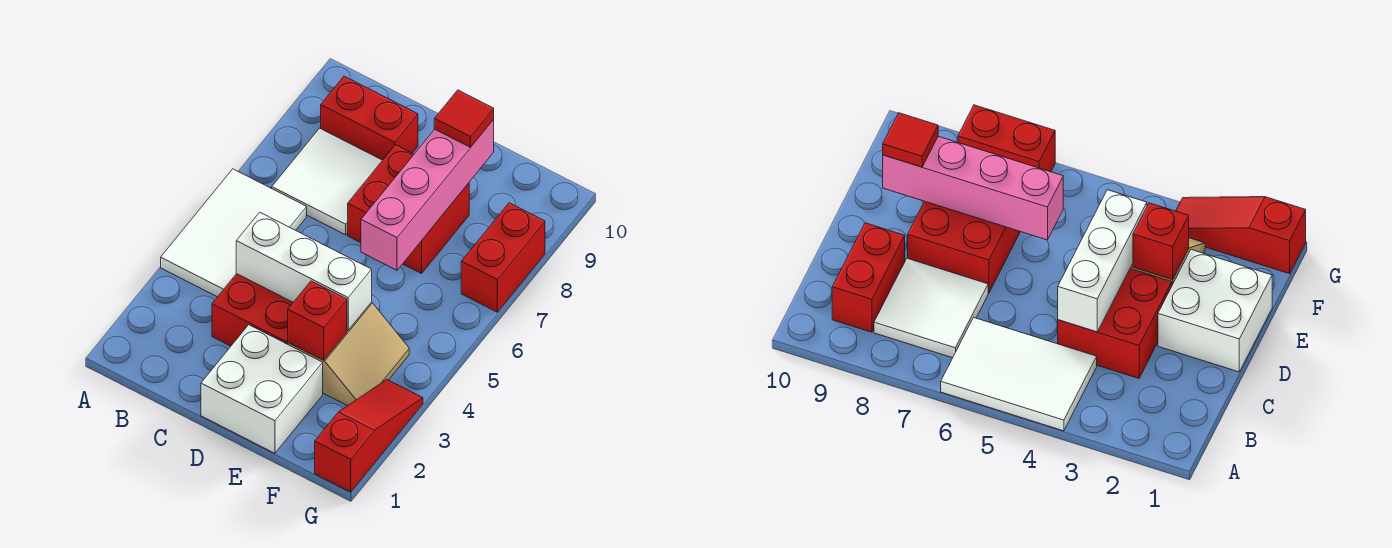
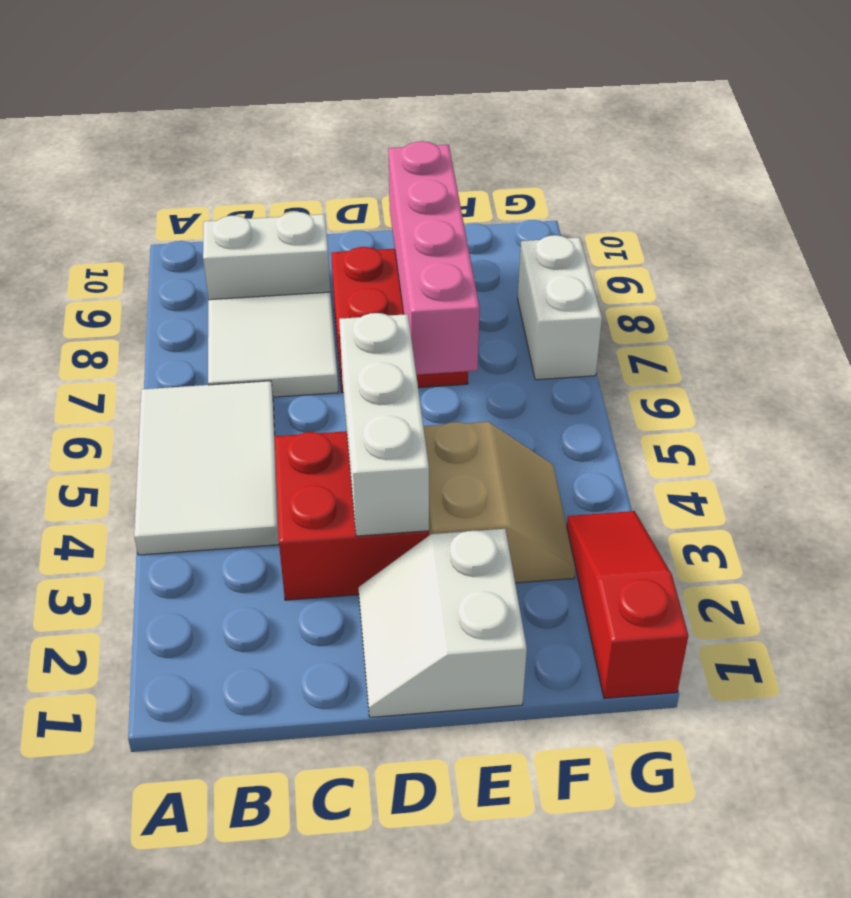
red brick B9:C9 level 1 -> white brick B9:C9 level 1
white brick C4:E4 level 2 -> white brick D3:D5 level 2
white brick D1:E2 level 1 -> white slope D1:E2 level 1 top E
red brick E3 level 2 -> none
red tile E9 level 3 -> none
red brick G7:G8 level 1 -> white brick G7:G8 level 1

